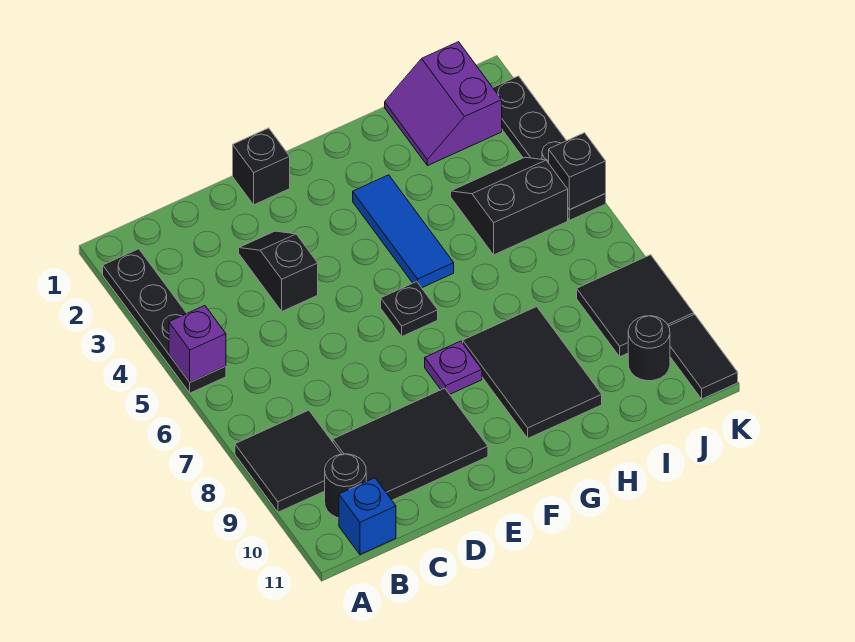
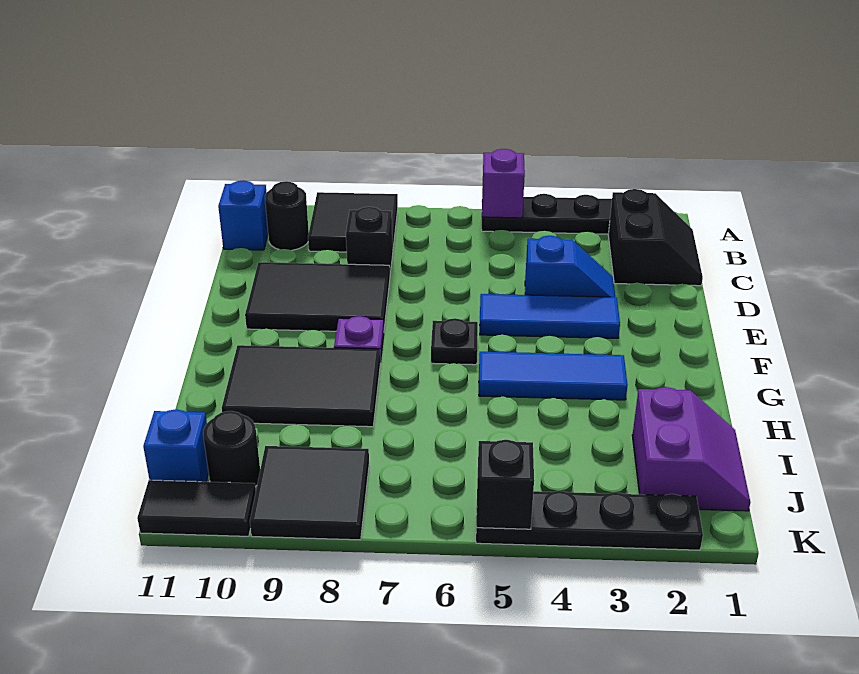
black tile C9:E10 level 1 -> black tile D8:E10 level 1
black slope D3:D4 level 1 top 4 -> blue slope D3:D4 level 1 top 4
black brick E1 level 1 -> black brick C8 level 1
none -> blue tile E3:E5 level 1
purple slope I1:J2 level 1 top J -> purple slope I1:J2 level 1 top 2
black slope I4:J5 level 1 top 5 -> black slope B1:C2 level 1 top 2
none -> blue brick J11 level 1

